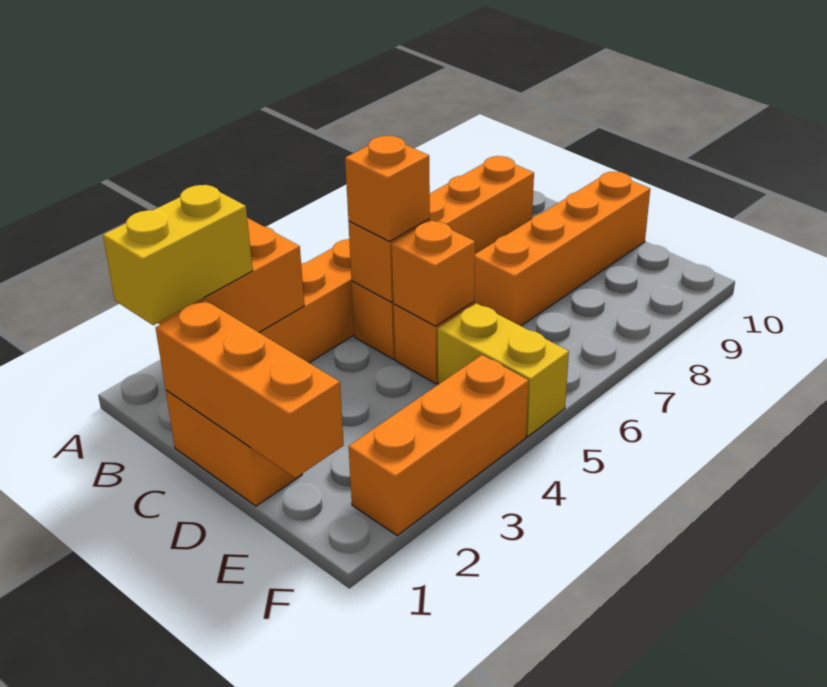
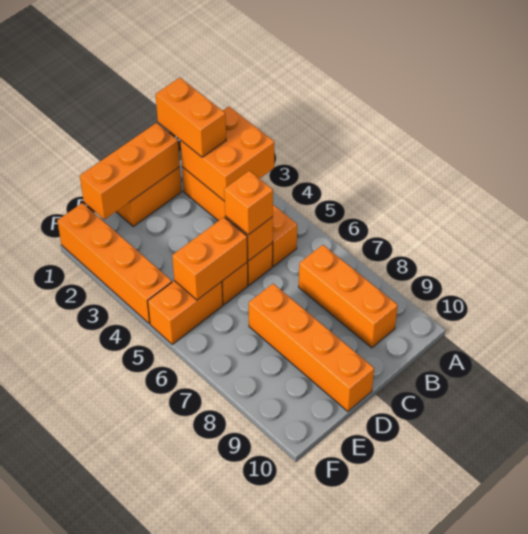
yellow brick B1:B2 level 3 -> orange brick B1:B2 level 3
orange brick D5 level 2 -> orange brick D5:E5 level 2
yellow brick E5:F5 level 1 -> orange brick E5:F5 level 1
orange brick F2:F4 level 1 -> orange brick F1:F4 level 1

